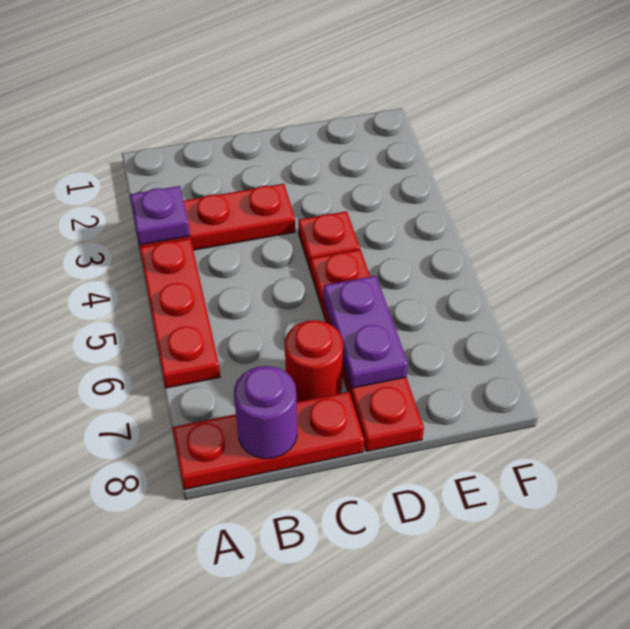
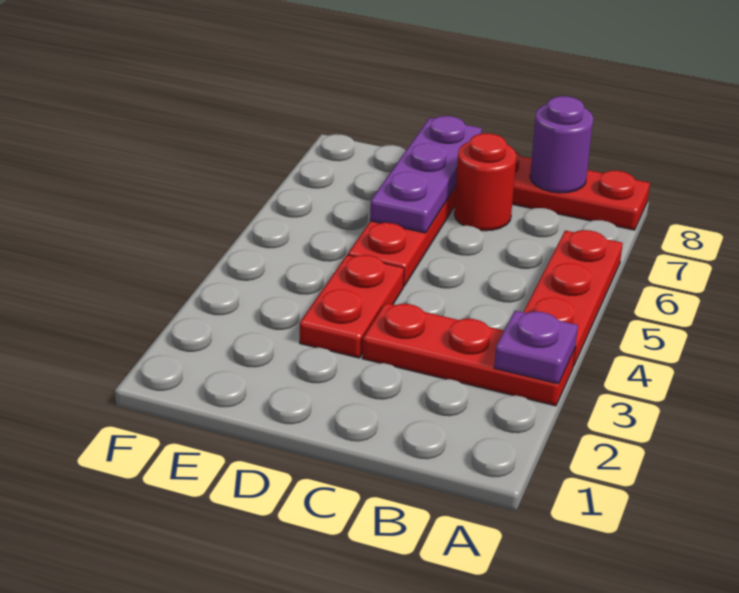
red plate D4 level 1 -> red plate D3:D4 level 1
purple plate D6:D7 level 2 -> purple plate D6:D8 level 2

